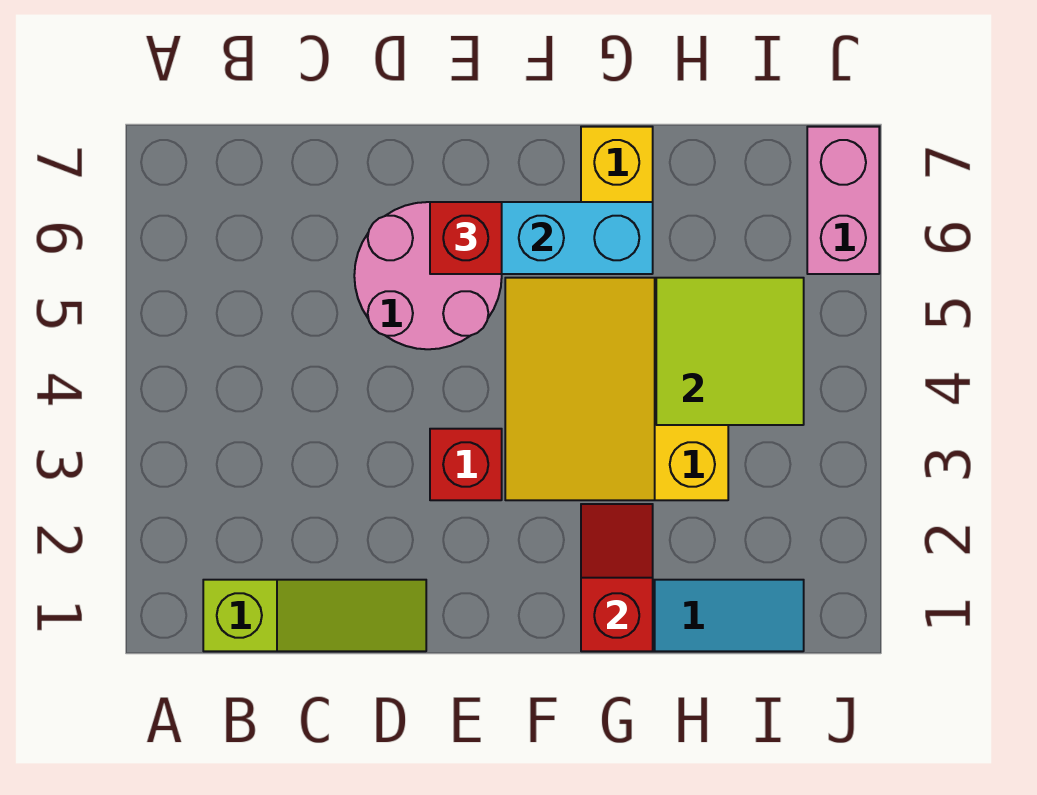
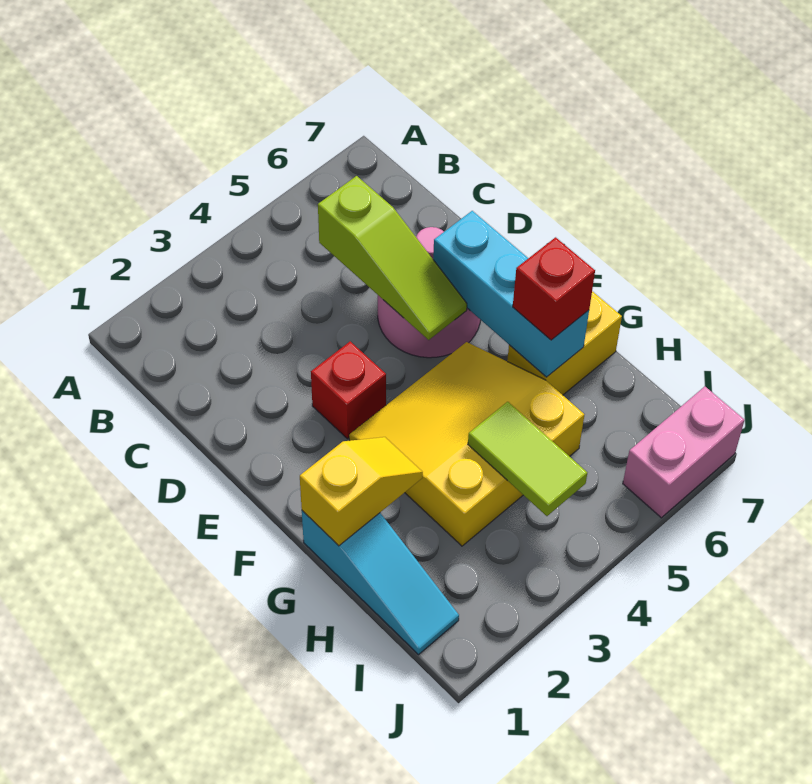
lime slope B1:D1 level 1 top B -> lime slope C5:E5 level 2 top C
red brick E6 level 3 -> red brick G6 level 3
red slope G1:G2 level 2 top 1 -> yellow slope G1:G2 level 2 top 1
lime tile H4:I5 level 2 -> lime tile H4:I4 level 2

